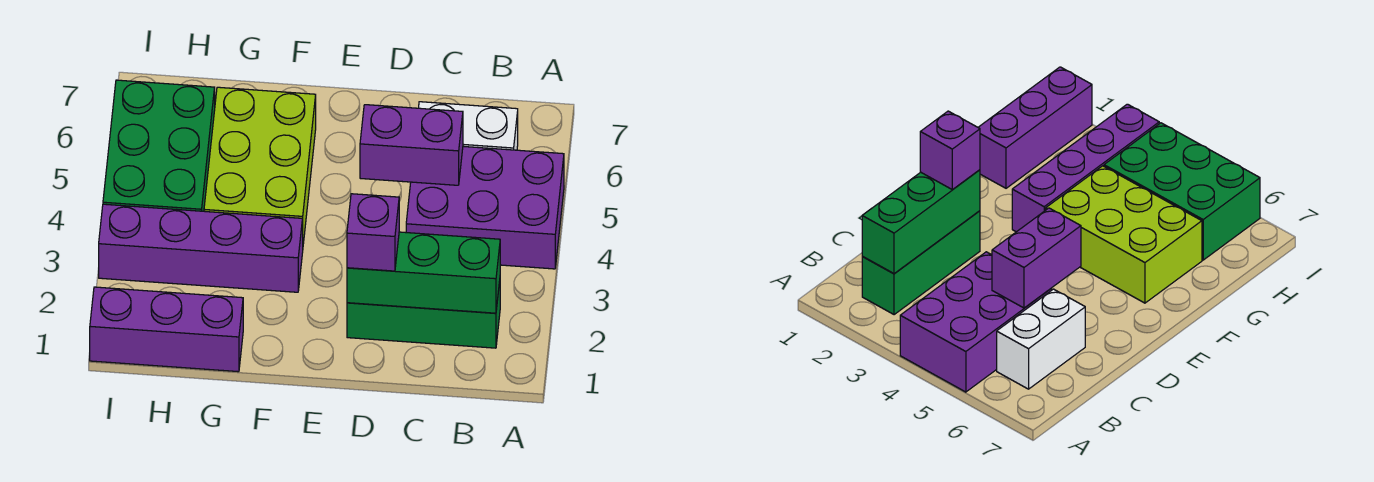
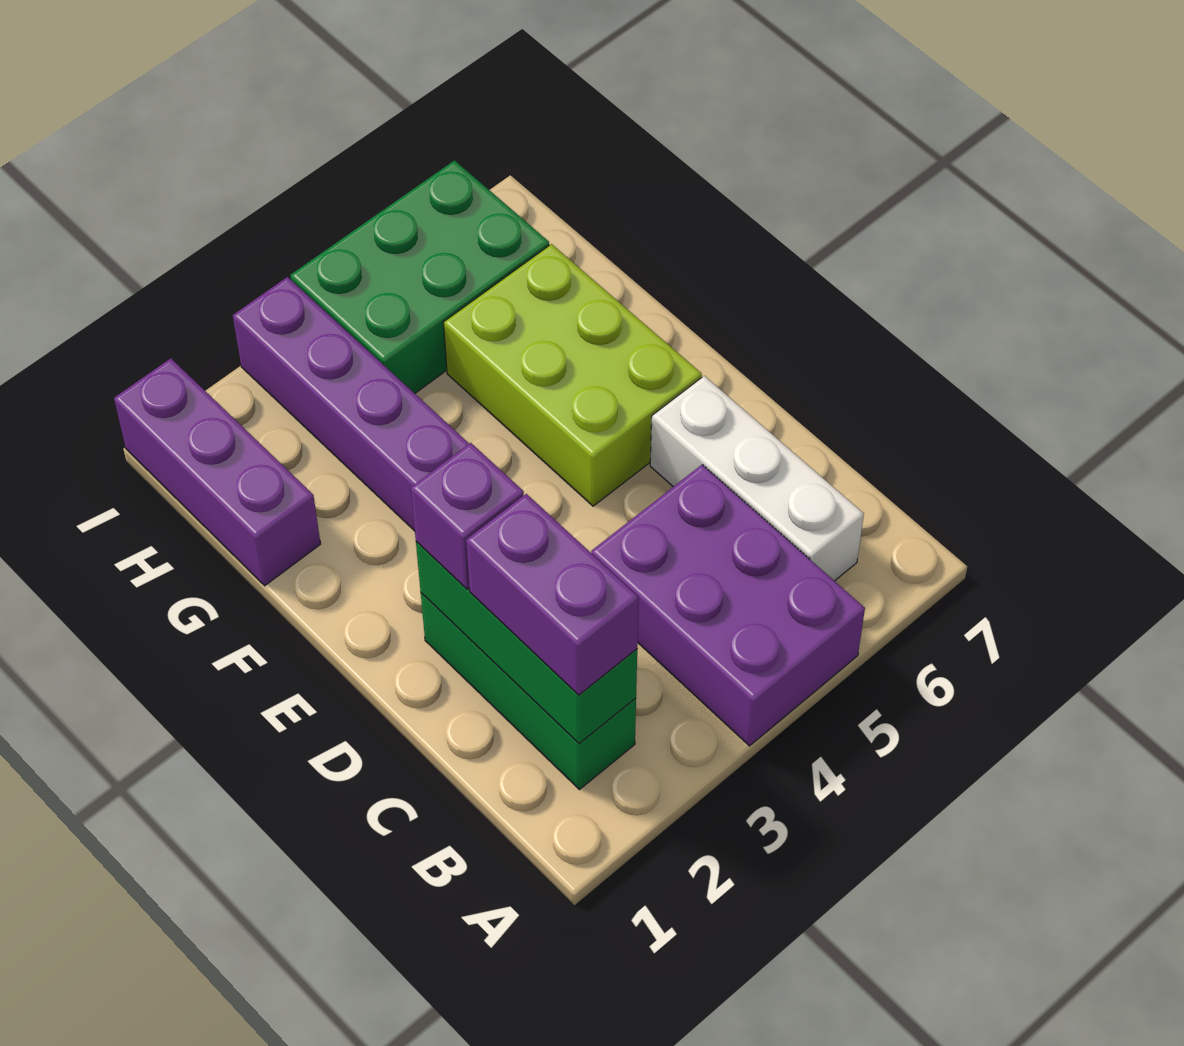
white brick B6:C6 level 1 -> white brick B6:D6 level 1
purple brick C5:D5 level 2 -> purple brick B2:C2 level 3
lime brick F4:G6 level 1 -> lime brick E5:G6 level 1

